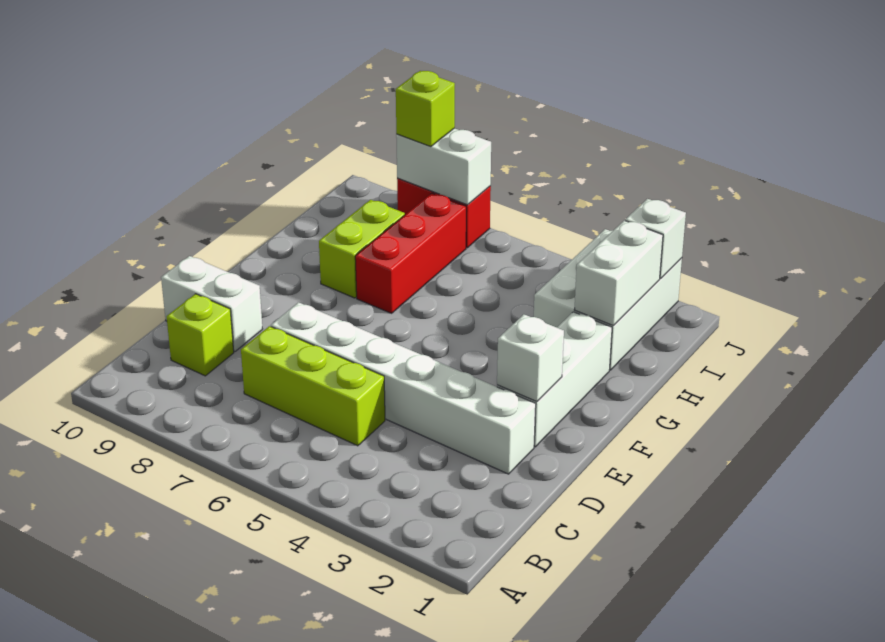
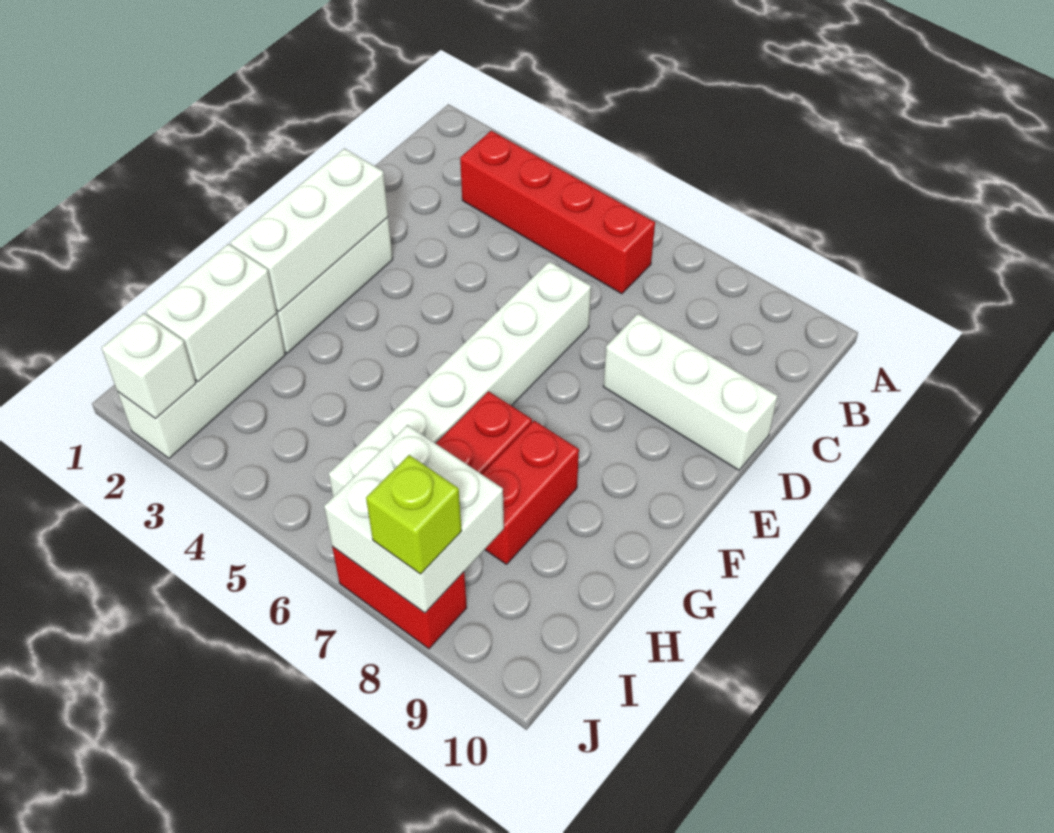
none -> red brick B3:B6 level 1
lime brick C5:C7 level 1 -> none
lime brick C9 level 1 -> none
white brick D2:D7 level 1 -> white brick D6:I6 level 1
white brick D9:D10 level 1 -> white brick D8:D10 level 1
white brick E2 level 2 -> white brick E2:G2 level 2
lime brick G8:H8 level 1 -> red brick G8:H8 level 1
white brick H2:J3 level 1 -> white brick H2:J2 level 1
white brick J7:J8 level 2 -> white brick I7:J8 level 2

